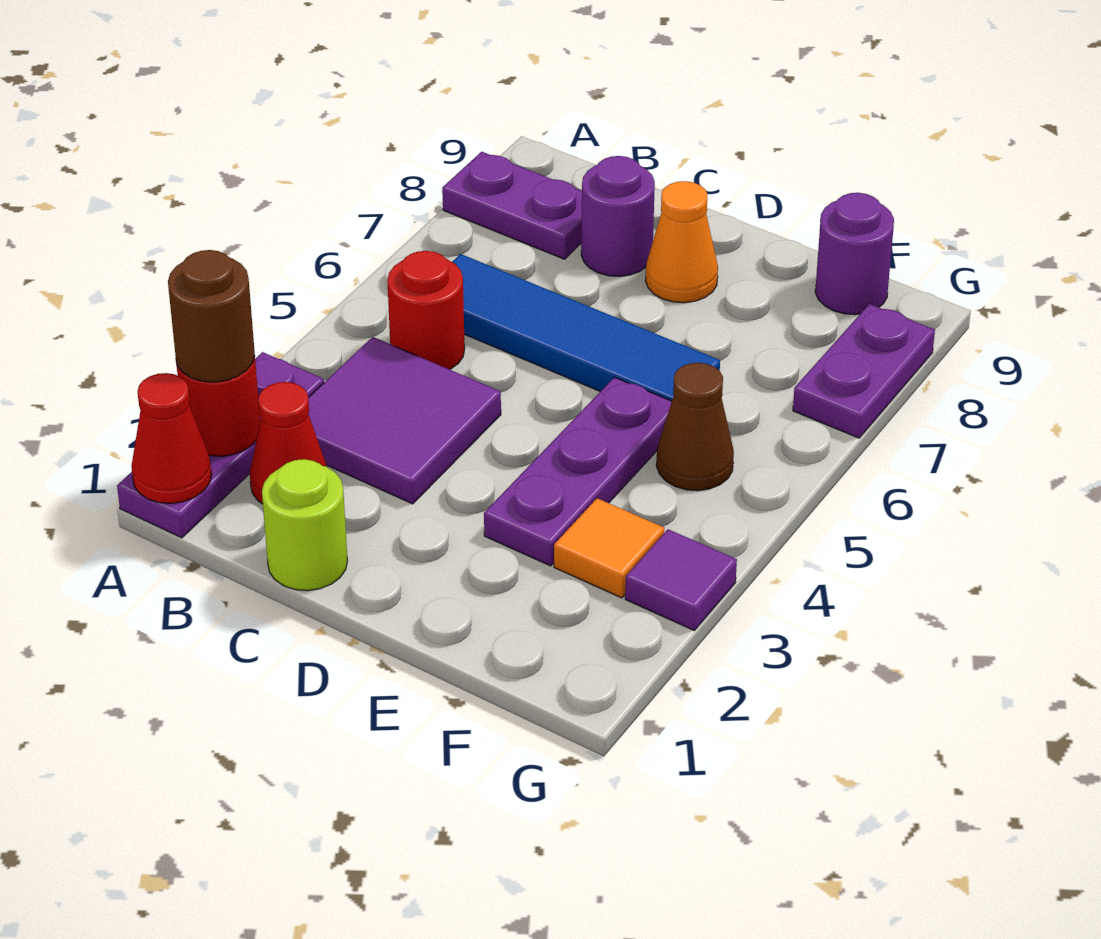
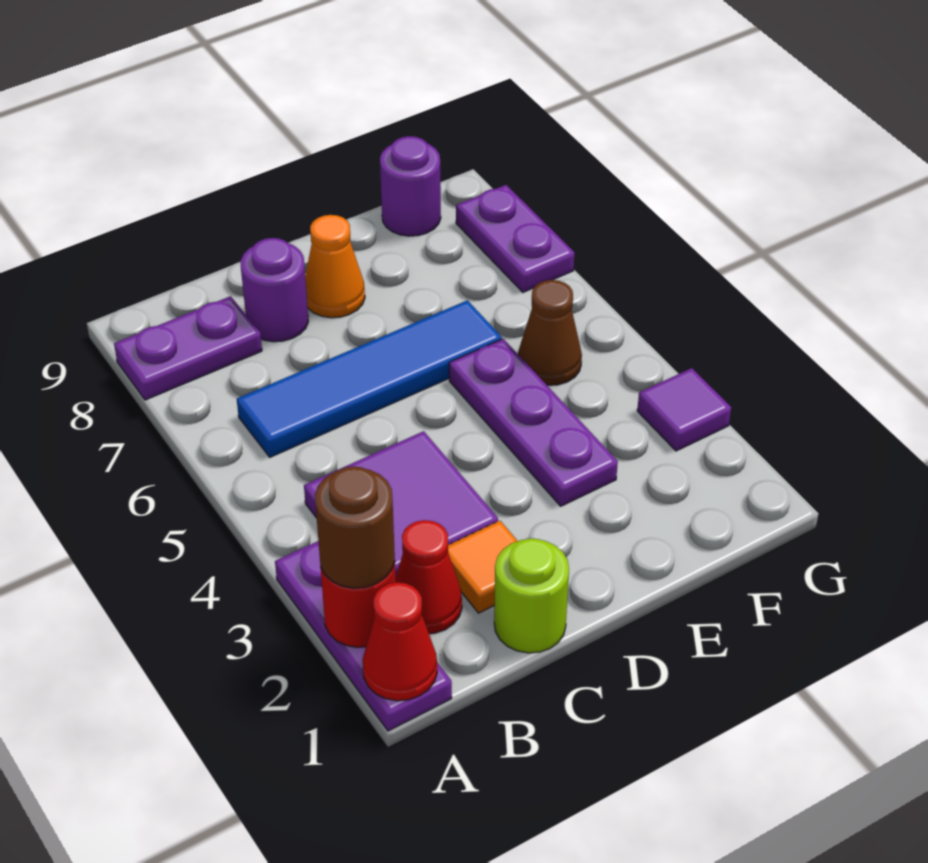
red round brick B5 level 1 -> none
orange tile F3 level 1 -> orange tile C2 level 1

